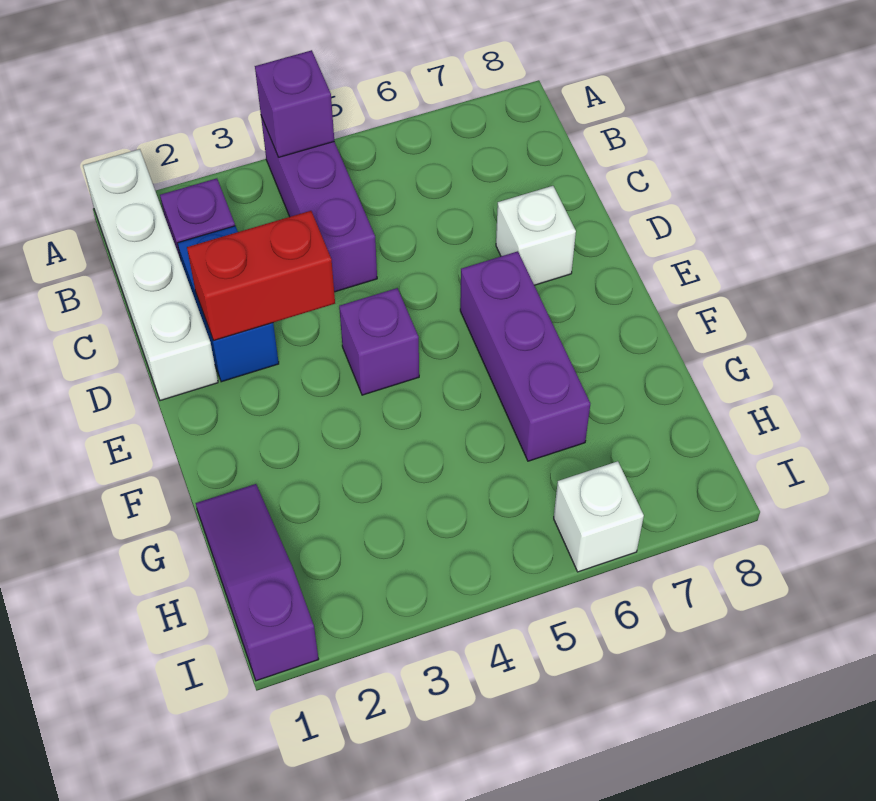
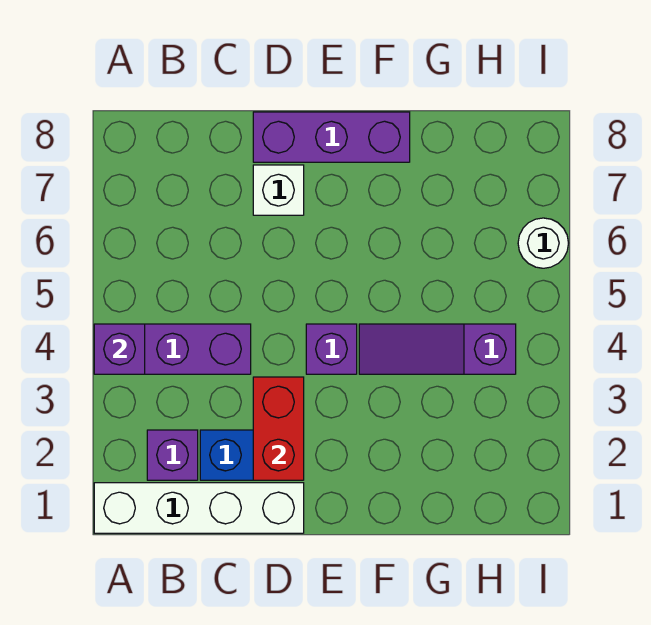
purple brick E6:G6 level 1 -> purple brick D8:F8 level 1
purple slope G1:I1 level 1 top I -> purple slope F4:H4 level 1 top H
white brick I6 level 1 -> white round brick I6 level 1

